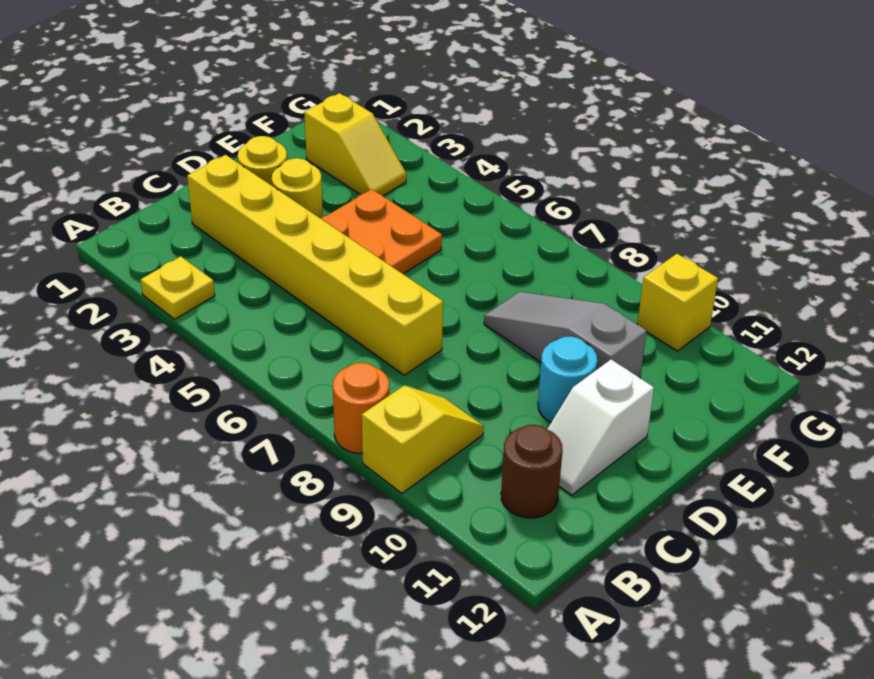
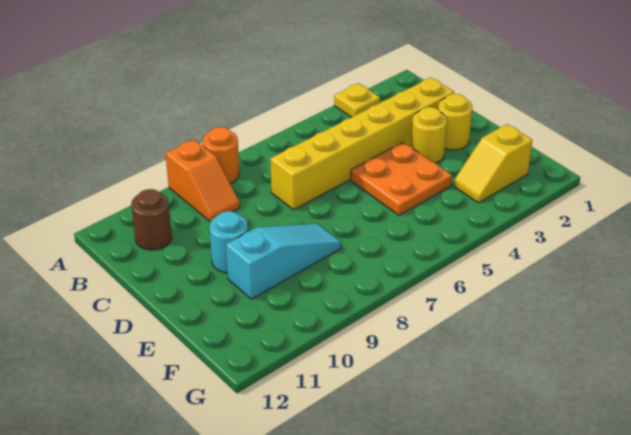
yellow slope A9:B9 level 1 top A -> orange slope A9:B9 level 1 top A
white slope C11:D11 level 1 top D -> none
grey slope E8:E10 level 1 top 10 -> cyan slope E8:E10 level 1 top 10
yellow brick G10 level 1 -> none

